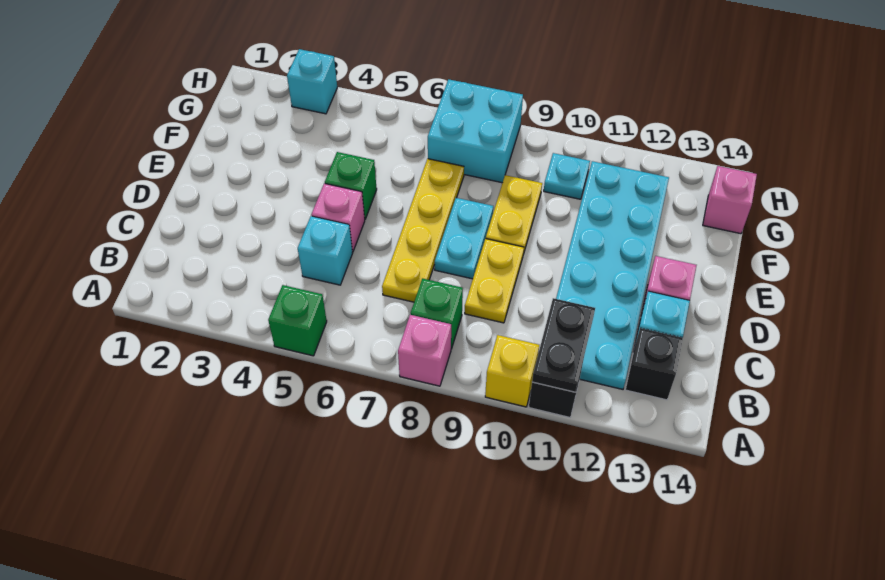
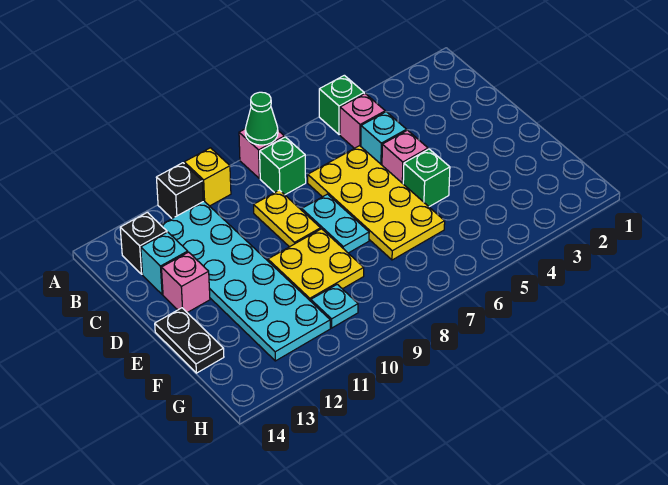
none -> green cone A8 level 2
black plate A11:B11 level 2 -> black plate E14:F14 level 1
yellow plate C7:F7 level 1 -> yellow plate C6:F7 level 1
yellow plate E9:F9 level 1 -> yellow plate E9:F10 level 1
cyan brick G7:H8 level 1 -> none
pink brick G14 level 1 -> pink brick B5 level 1
cyan brick H3 level 1 -> none

